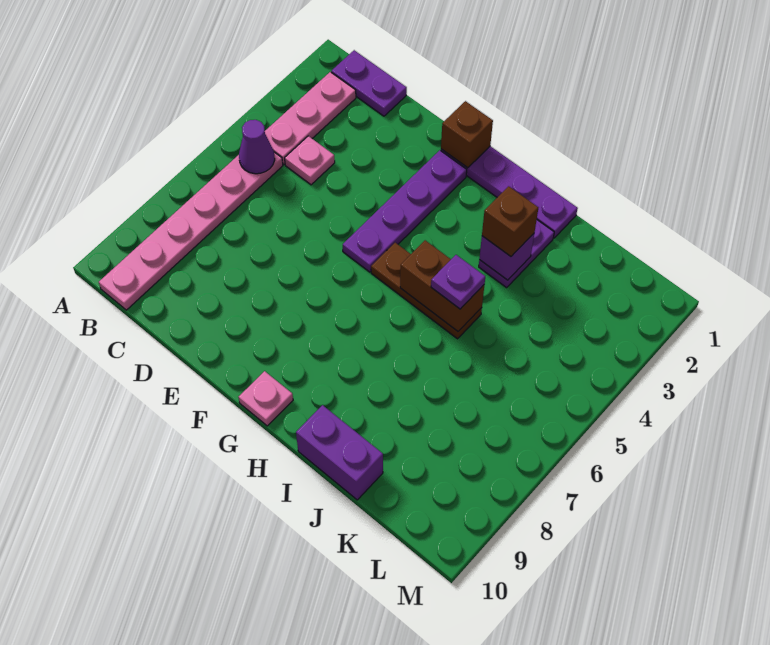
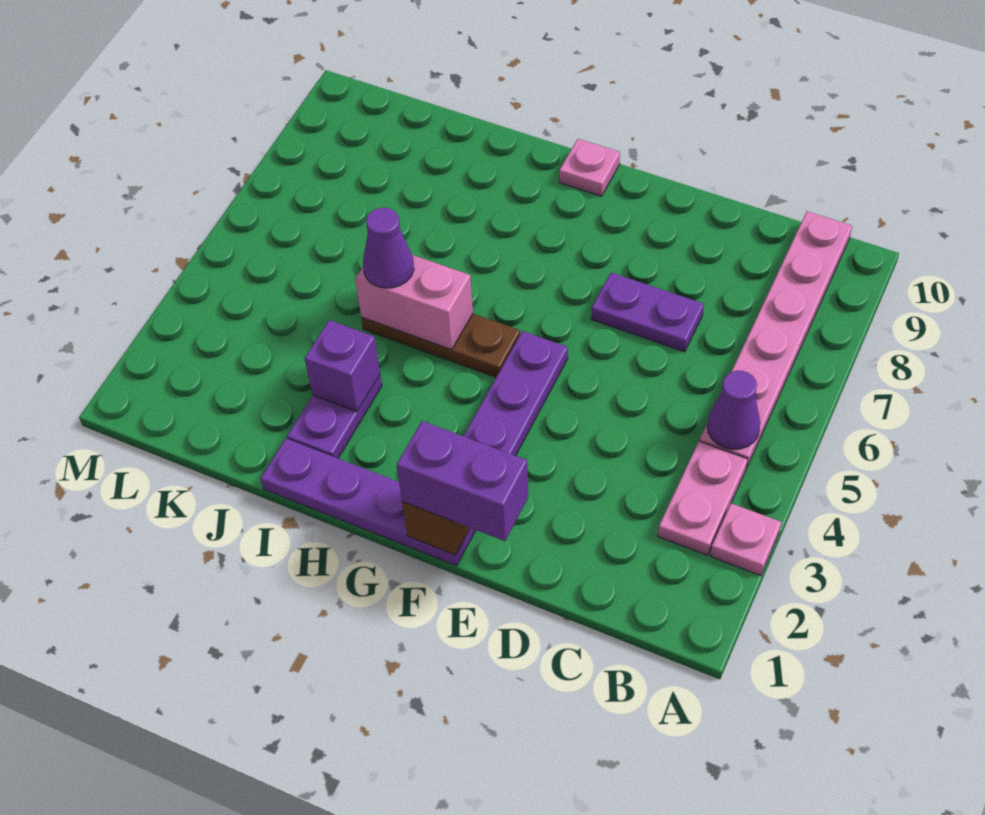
purple plate B1:C1 level 1 -> purple plate D7:E7 level 1
pink plate B2:B4 level 1 -> pink plate B3:B4 level 1
pink plate C4 level 1 -> pink plate A3 level 1
brown brick H5:I5 level 2 -> pink brick H5:I5 level 2
brown brick I3 level 3 -> none
purple plate I5 level 3 -> purple cone I5 level 3
purple brick I10:J10 level 1 -> purple brick E1:F1 level 3

